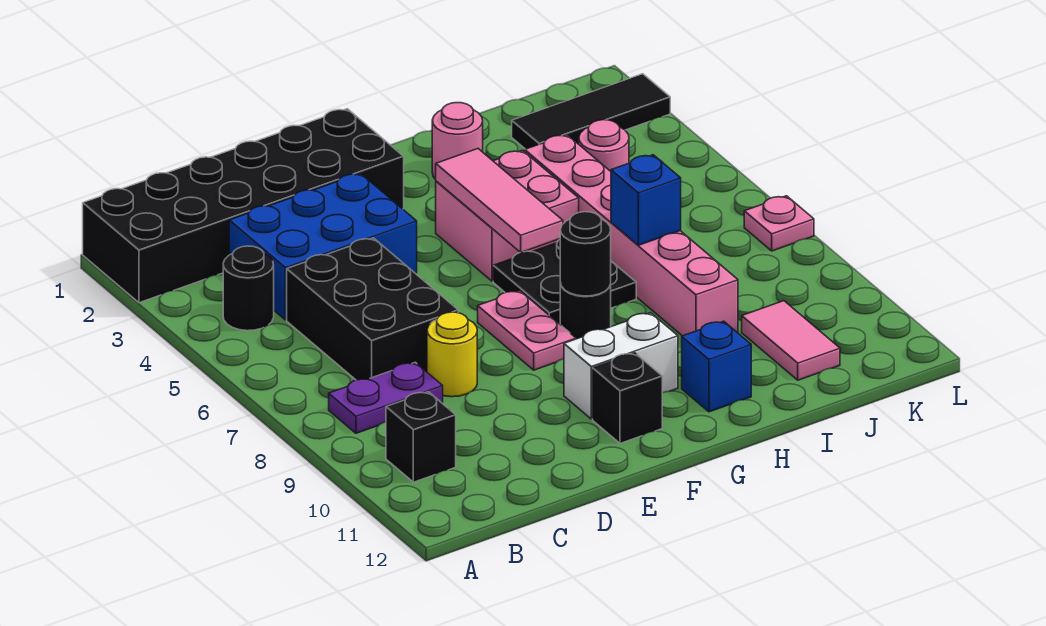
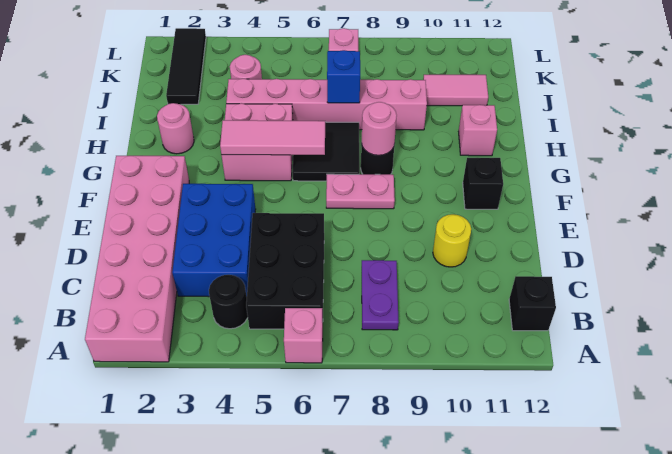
black brick A1:F2 level 1 -> pink brick A1:F2 level 1
none -> pink brick A6 level 1
black brick B10 level 1 -> black brick B12 level 1
black brick C5:D7 level 1 -> black brick B5:D6 level 1
yellow round brick D8 level 1 -> yellow round brick D10 level 1
white brick F10:G10 level 1 -> none
black plate G6:H7 level 1 -> black tile G6:H7 level 1
black round brick G8 level 2 -> pink round brick G8 level 2
blue brick H11 level 1 -> pink brick H11 level 1

